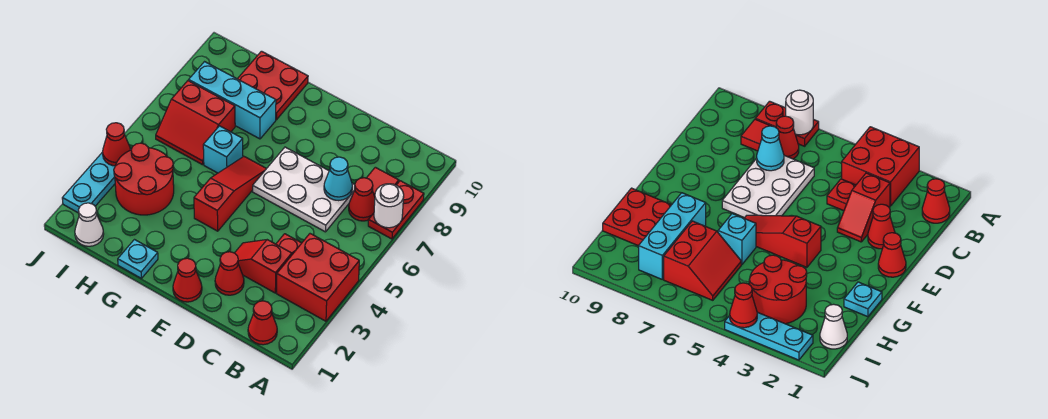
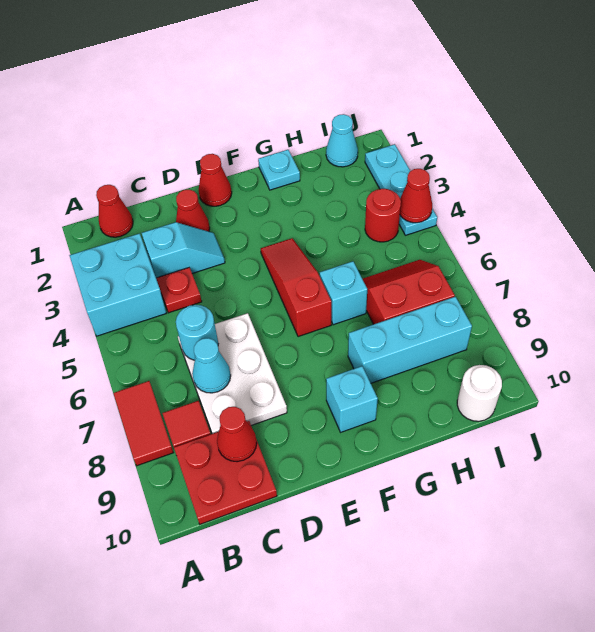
red brick A3:B4 level 1 -> cyan brick A3:B4 level 1
red plate A7:A8 level 1 -> red tile A7:A8 level 1
white round brick A7 level 2 -> white round brick I10 level 1
red cone B7 level 1 -> red cone C9 level 2
red slope C3:D3 level 1 top C -> cyan slope C3:D3 level 1 top C
white plate C6:E7 level 1 -> white plate C6:D8 level 1
none -> cyan round brick C6 level 2
red slope F4:F6 level 1 top 4 -> red slope F4:F6 level 1 top 6
none -> cyan brick F9 level 1
red plate G9:H10 level 1 -> red plate B9:C10 level 1
red round brick H3:I4 level 1 -> red round brick I4 level 1
white cone I1 level 1 -> cyan cone I1 level 1

